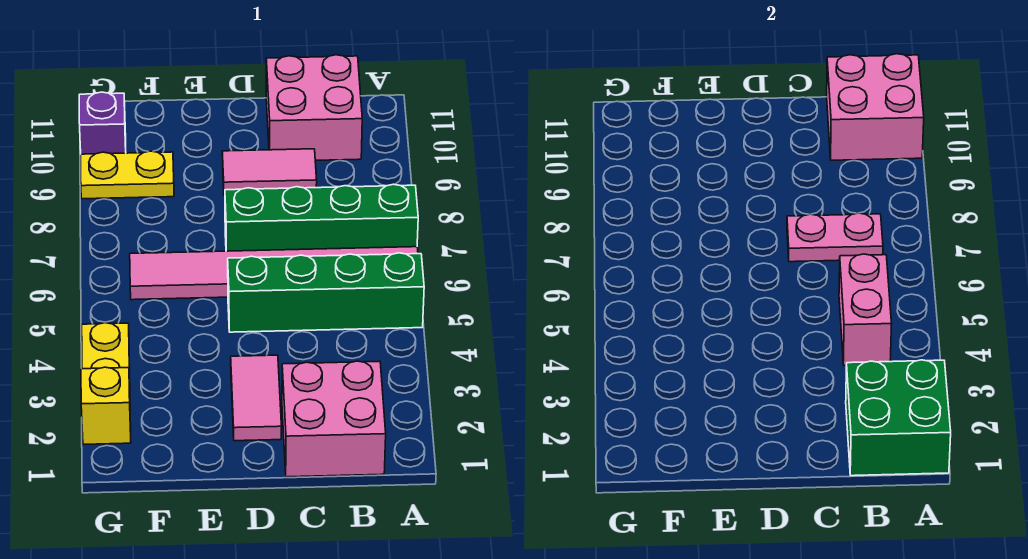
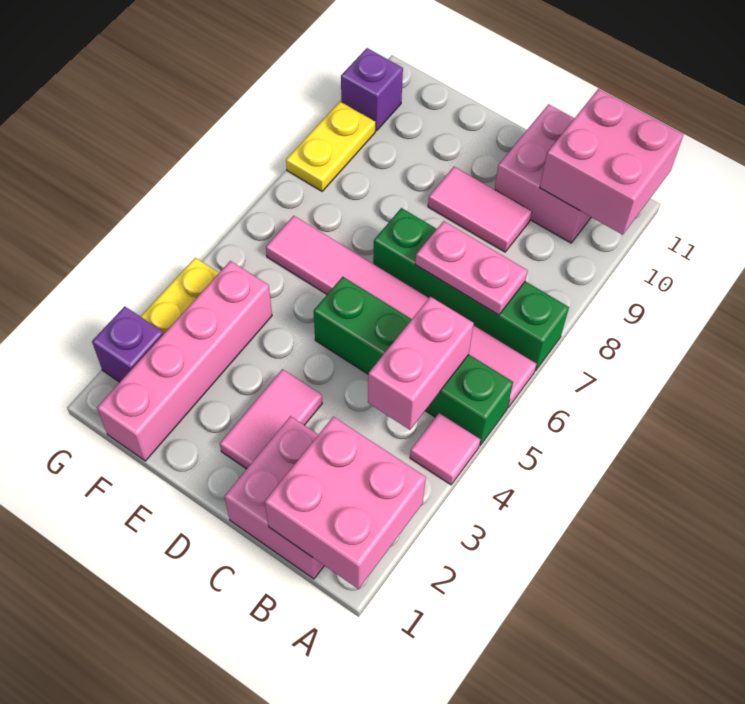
green brick A1:B2 level 2 -> pink brick A1:B2 level 2
none -> pink tile A4 level 1
none -> pink brick F1:F4 level 1
yellow plate F9:G9 level 1 -> yellow plate G8:G9 level 1
yellow brick G2 level 1 -> purple brick G2 level 1

